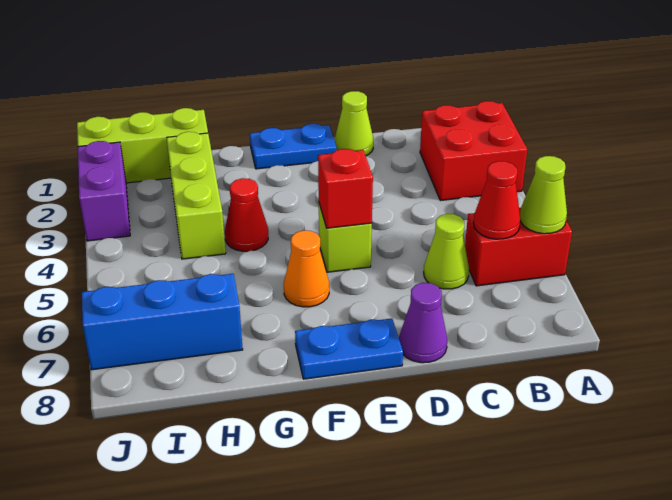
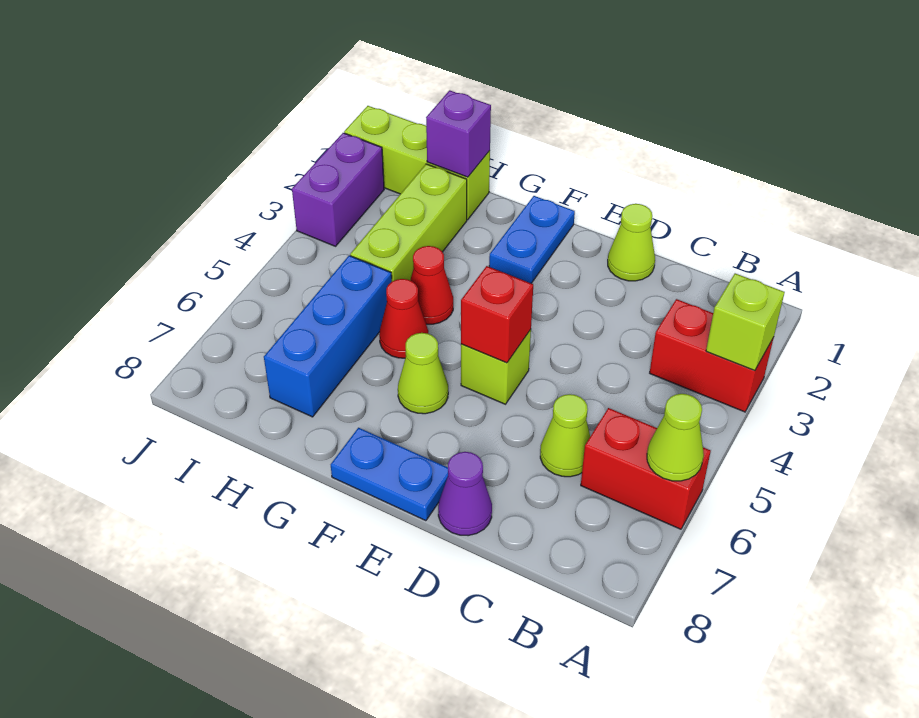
red brick A2:B3 level 1 -> red brick A3:B3 level 1
none -> lime brick A3 level 2
red cone B6 level 2 -> red cone G5 level 1
blue plate E1:F1 level 1 -> blue plate F1:F2 level 1
orange cone F6 level 1 -> lime cone F6 level 1
none -> purple brick H1 level 2
blue brick H7:J7 level 1 -> blue brick H5:H7 level 1

